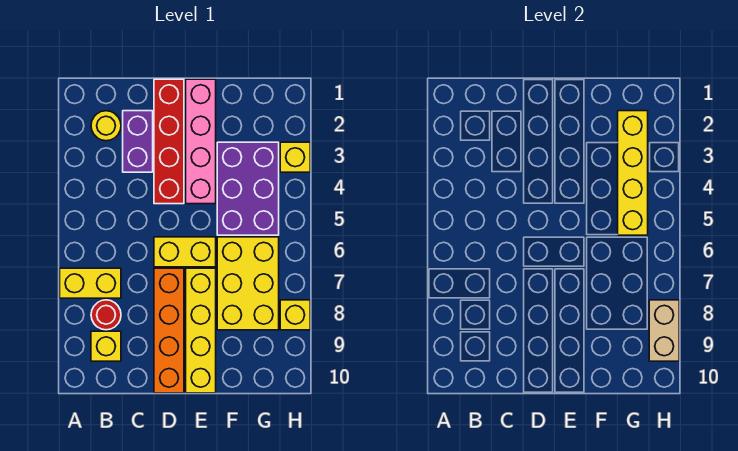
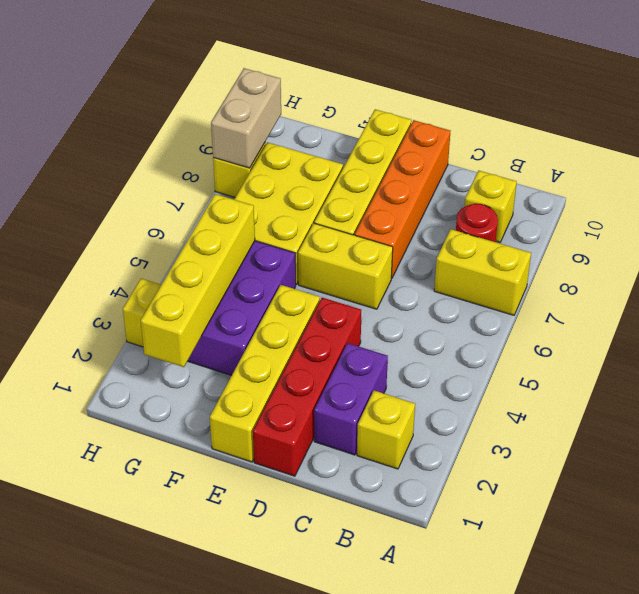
yellow round brick B2 level 1 -> yellow brick B2 level 1
pink brick E1:E4 level 1 -> yellow brick E1:E4 level 1

